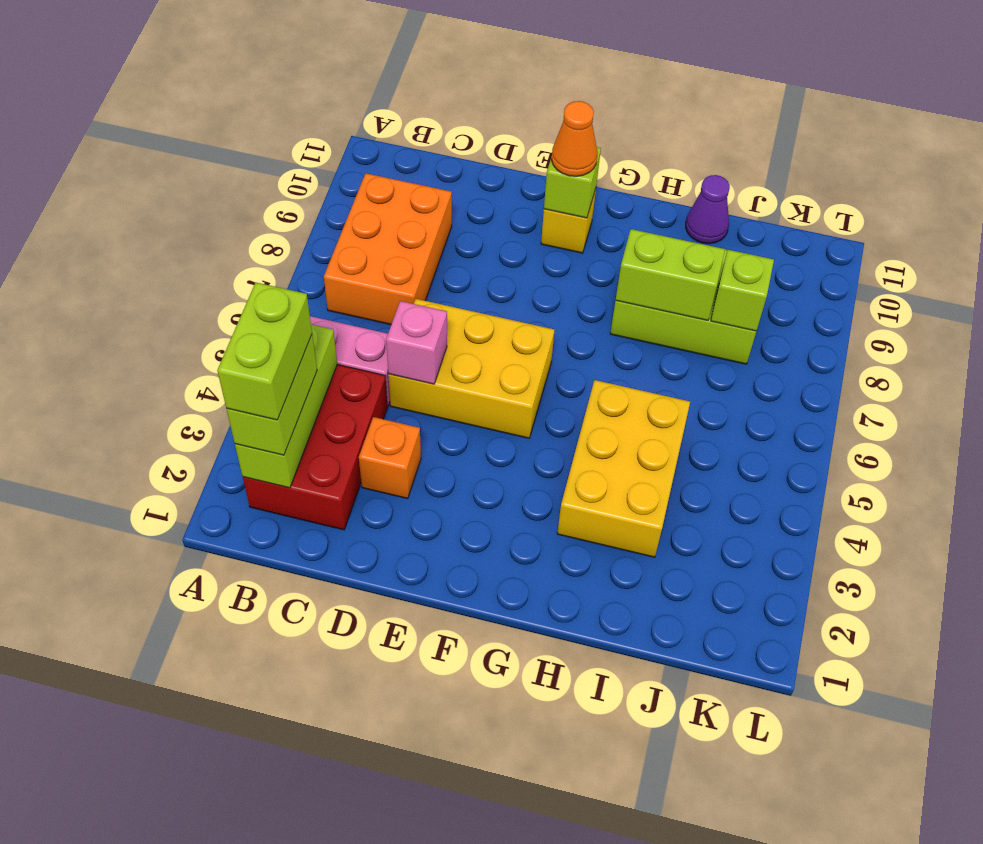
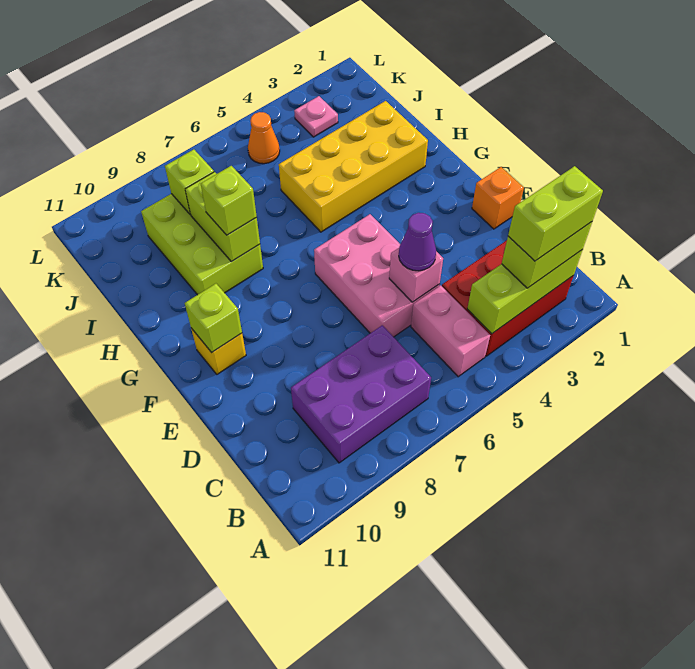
orange brick B7:C9 level 1 -> purple brick B7:C9 level 1
orange brick D3 level 1 -> orange brick E1 level 1
yellow brick D5:F6 level 1 -> pink brick D5:F6 level 1
orange cone F10 level 3 -> orange cone K5 level 1
yellow brick H3:I5 level 1 -> yellow brick H2:I5 level 1
none -> lime brick H8 level 3
purple cone I11 level 1 -> purple cone D5 level 3
none -> pink plate K3 level 1

